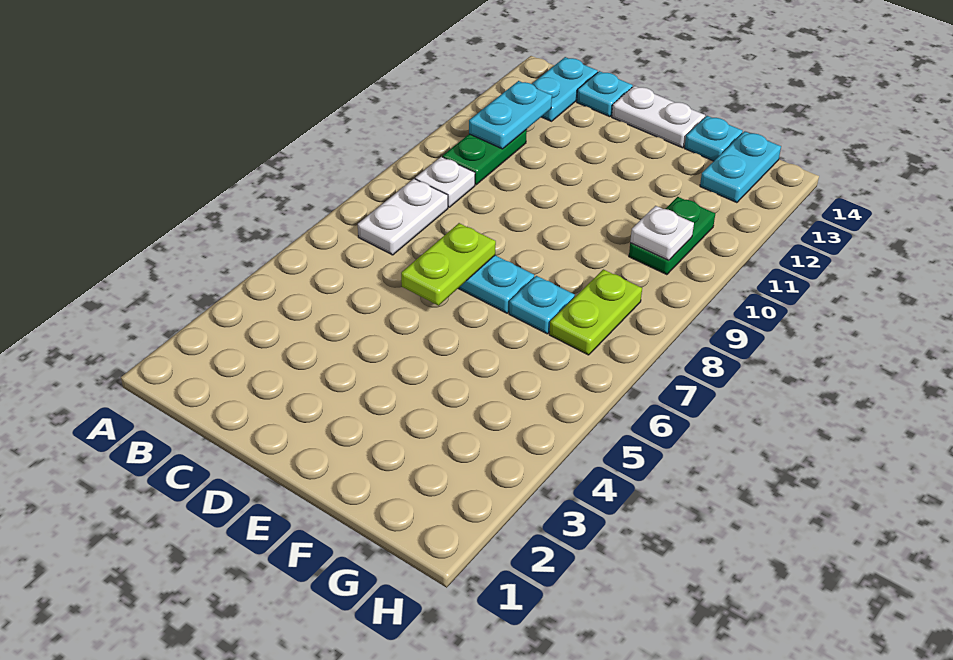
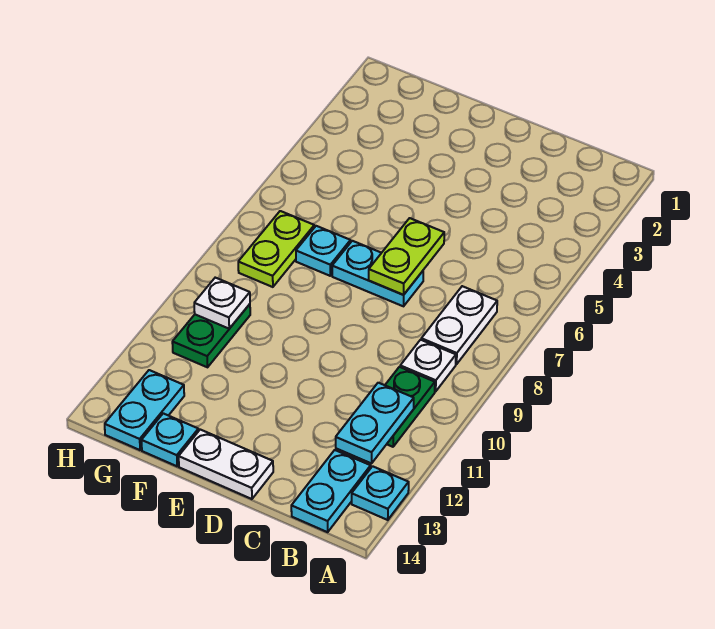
cyan plate C14 level 1 -> cyan plate A13 level 1

